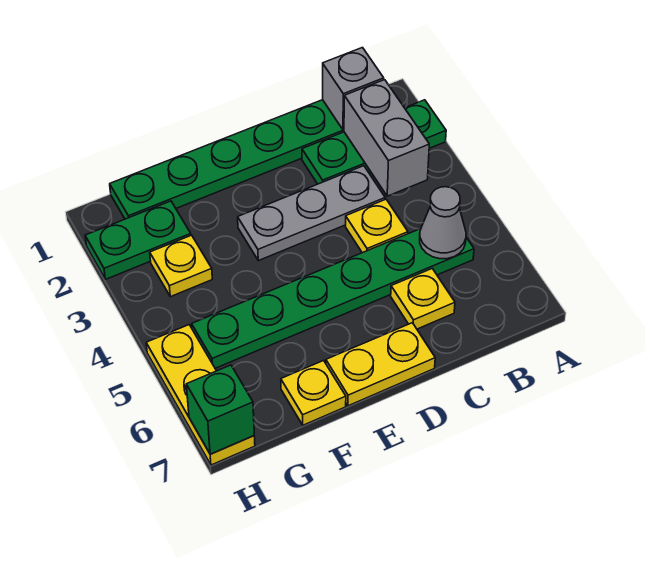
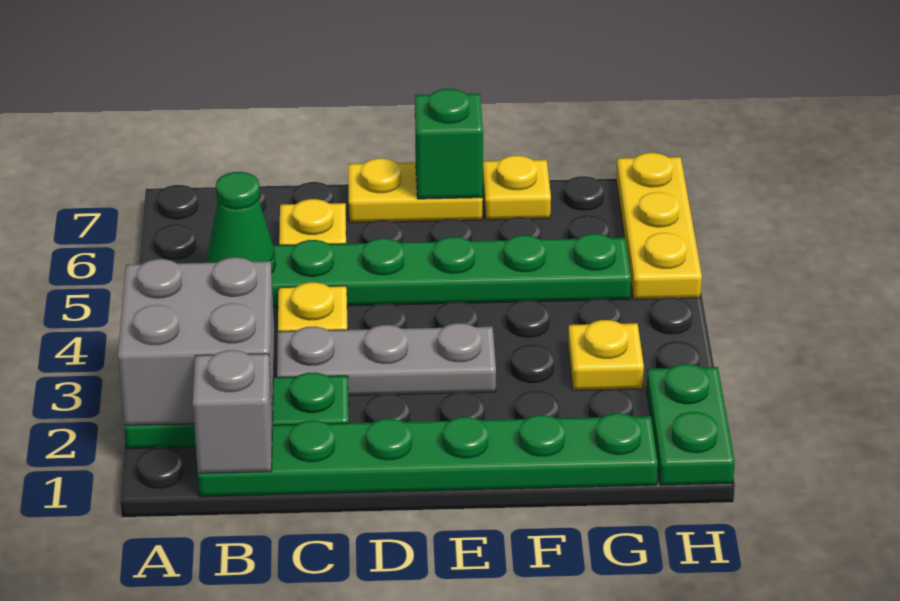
grey brick B2:B3 level 2 -> grey brick A2:B3 level 2
grey cone B5 level 2 -> green cone B5 level 2
green plate G2:H2 level 1 -> green plate H1:H2 level 1
green brick H7 level 2 -> green brick E7 level 2

